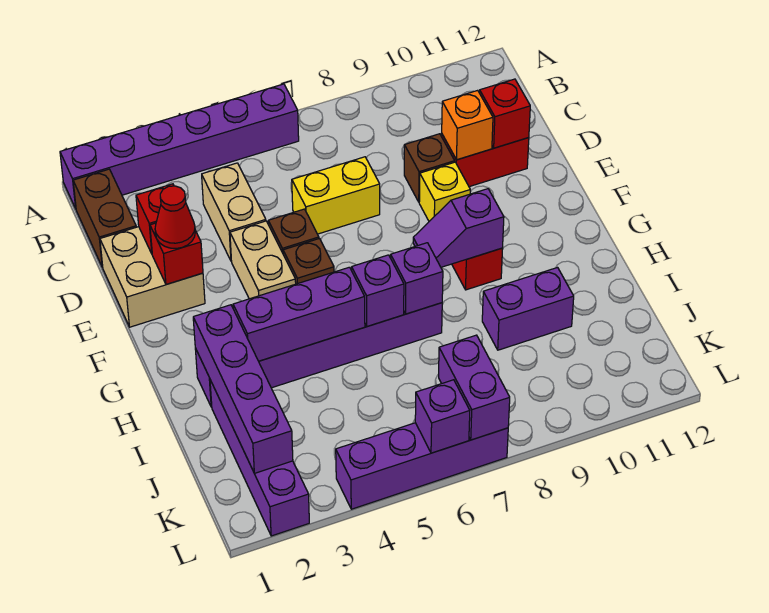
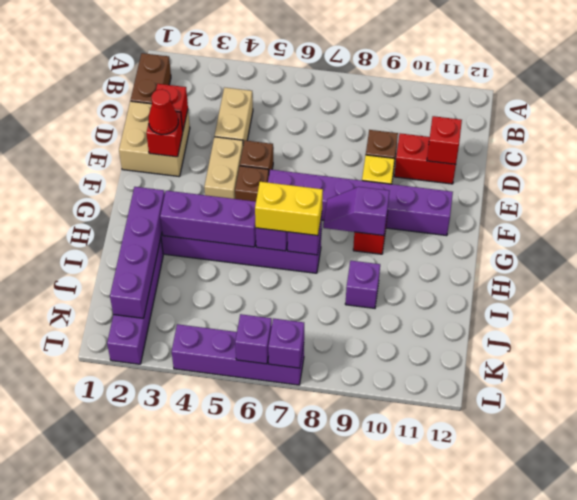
purple brick A1:A6 level 1 -> purple brick F6:F11 level 1
yellow brick D6:D7 level 1 -> yellow brick H6:H7 level 3
orange brick D10 level 2 -> none
purple brick I9:I10 level 1 -> purple brick I9 level 1
purple brick K7:L7 level 2 -> purple brick L7 level 2

